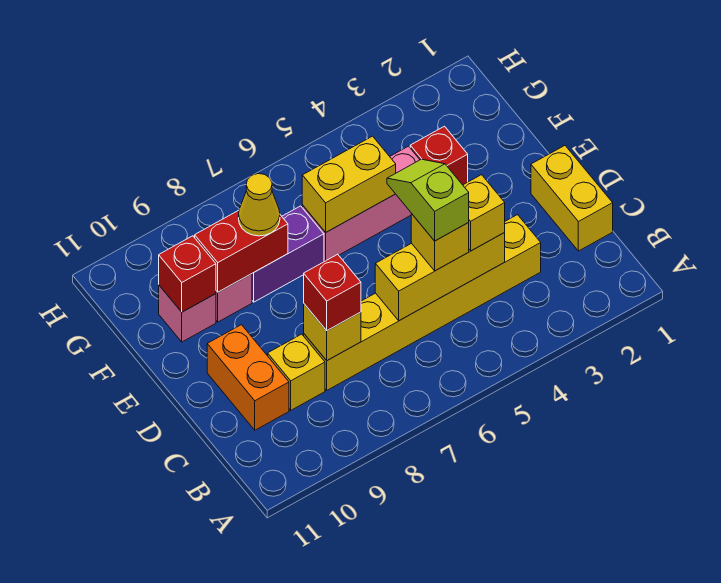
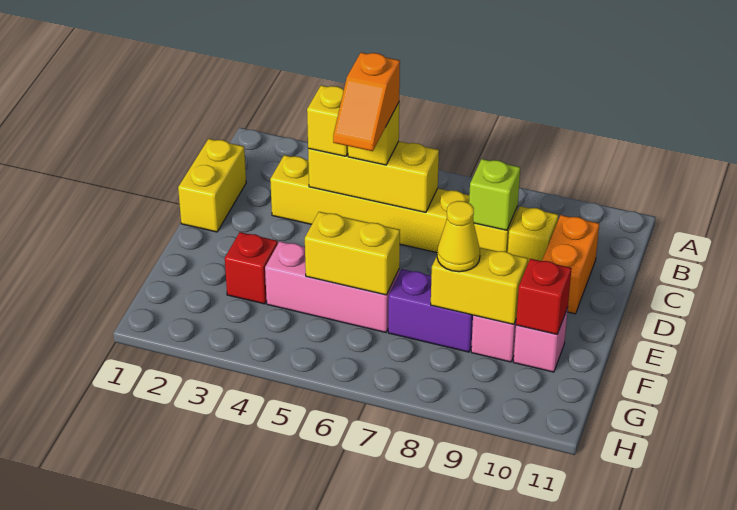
lime slope C5:D5 level 4 top C -> orange slope C5:D5 level 4 top C
yellow brick C8 level 2 -> lime brick C8 level 2
red brick C8 level 3 -> none
red brick F8:F9 level 2 -> yellow brick F8:F9 level 2

